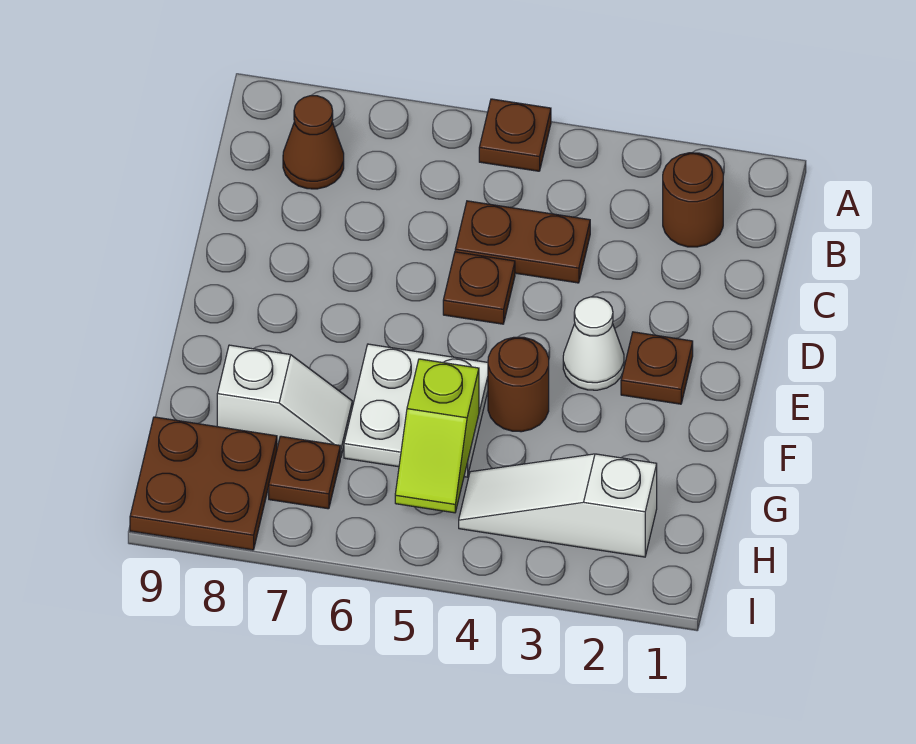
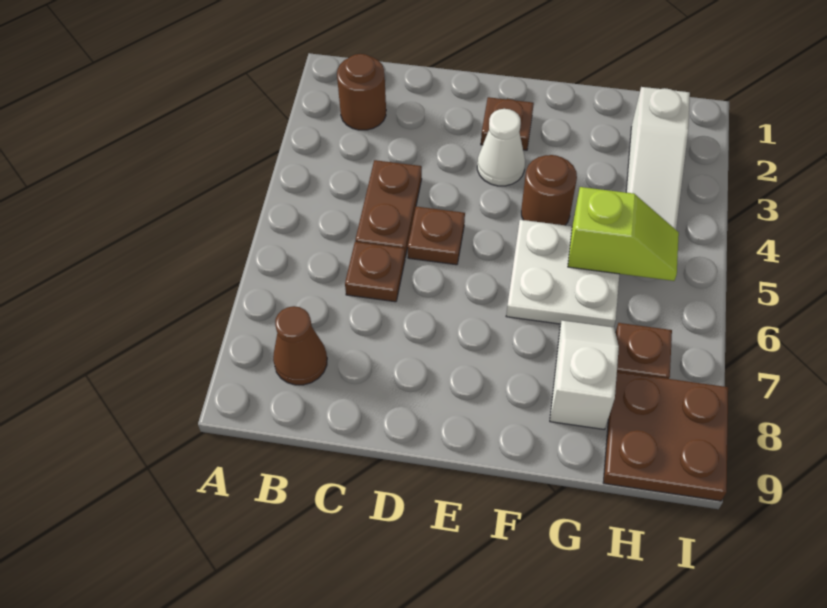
brown plate A5 level 1 -> brown plate C6 level 1

